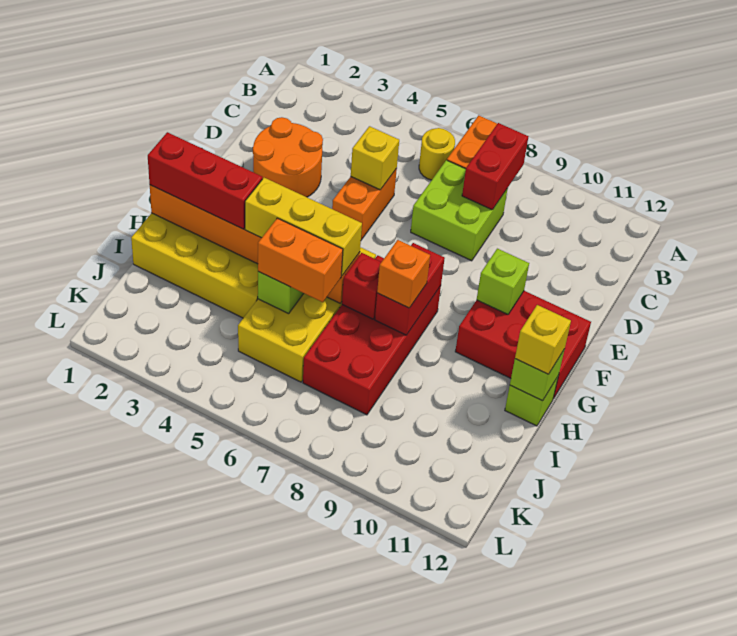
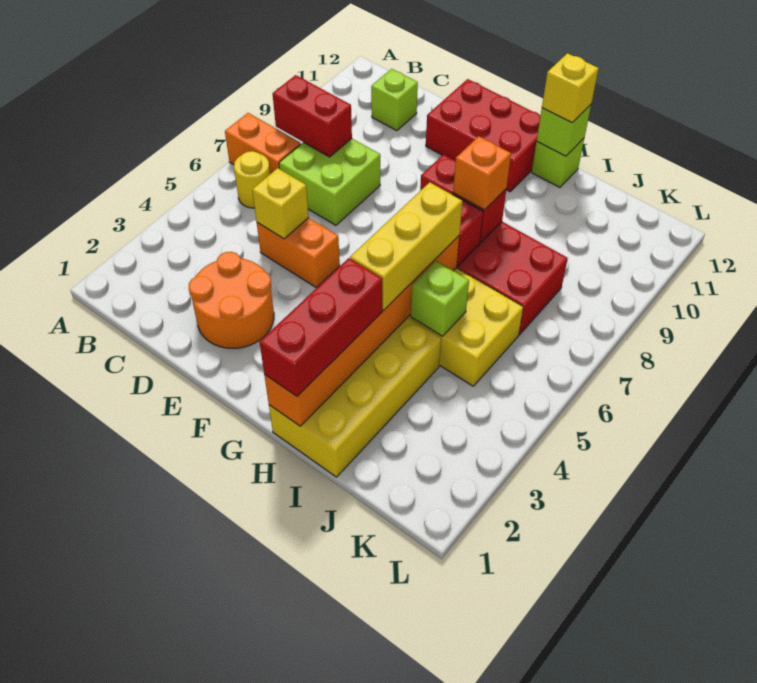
red brick F10:G12 level 1 -> red brick E11:G12 level 1
lime brick F10 level 2 -> lime brick C11 level 1
orange brick I5:I6 level 3 -> none

